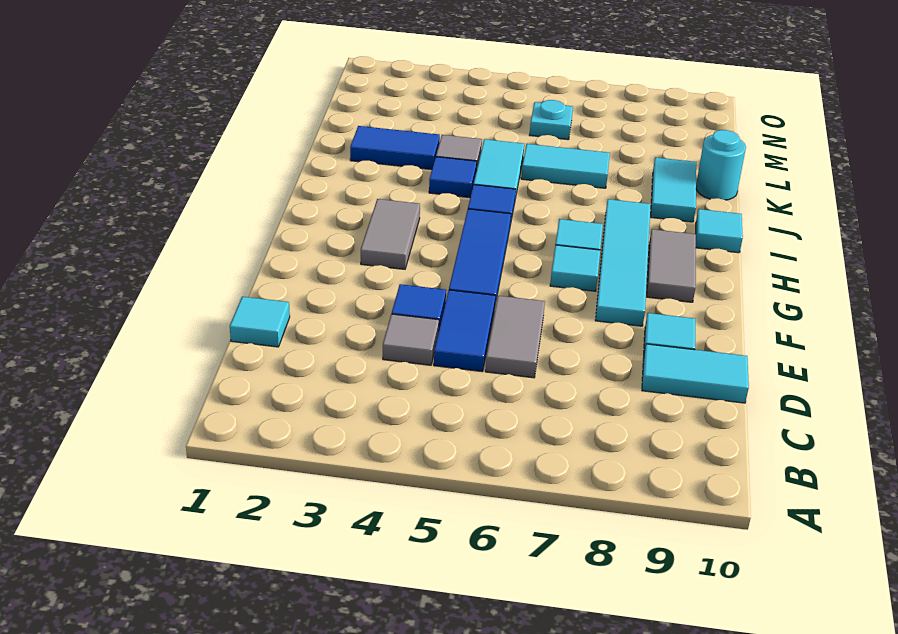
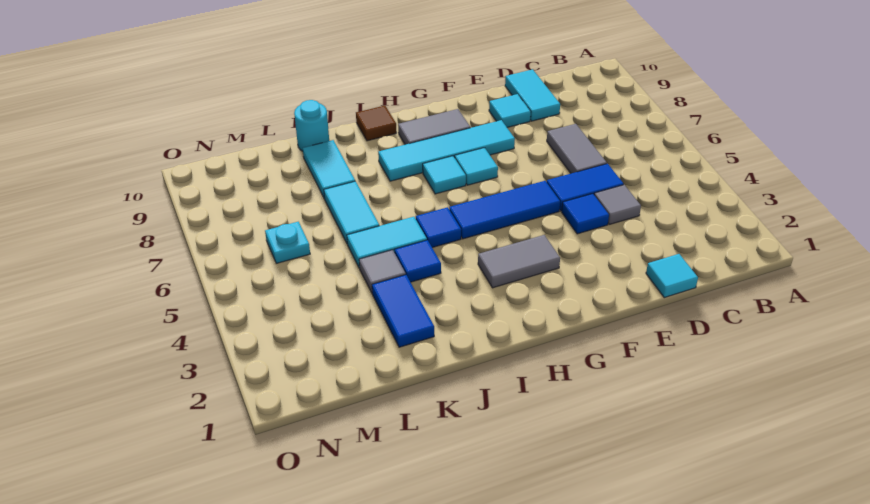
grey tile D6:E6 level 1 -> grey tile D6:D7 level 1
cyan tile I10 level 1 -> brown tile I10 level 1
cyan tile J9:K9 level 1 -> cyan tile K8:K9 level 1

